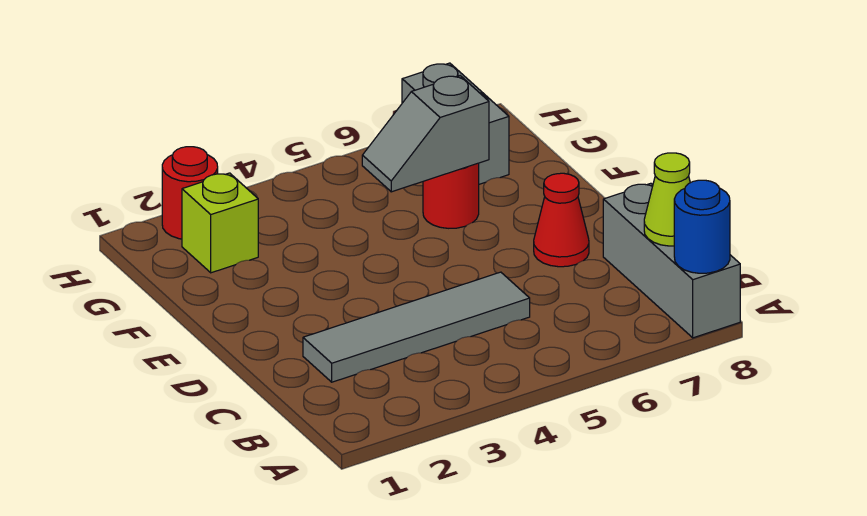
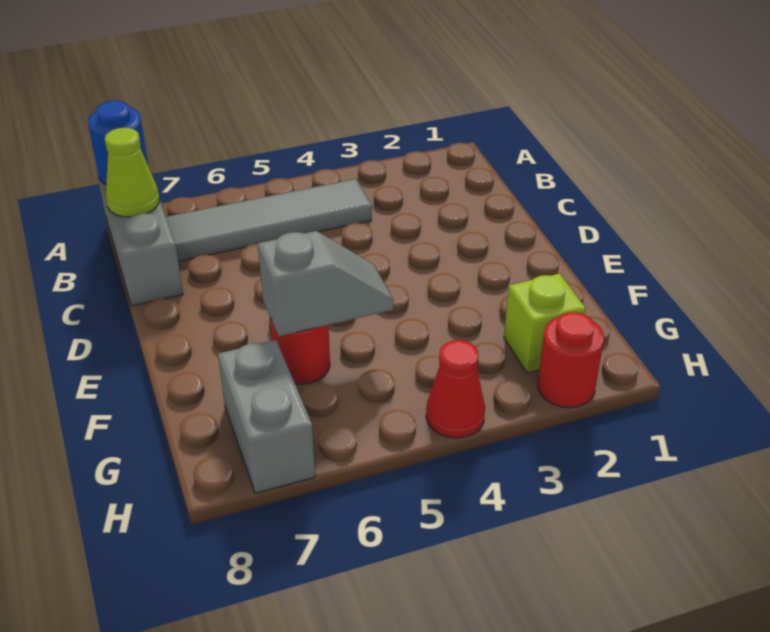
grey tile C2:C5 level 1 -> grey tile B4:B7 level 1
red cone D7 level 1 -> red cone H4 level 1

